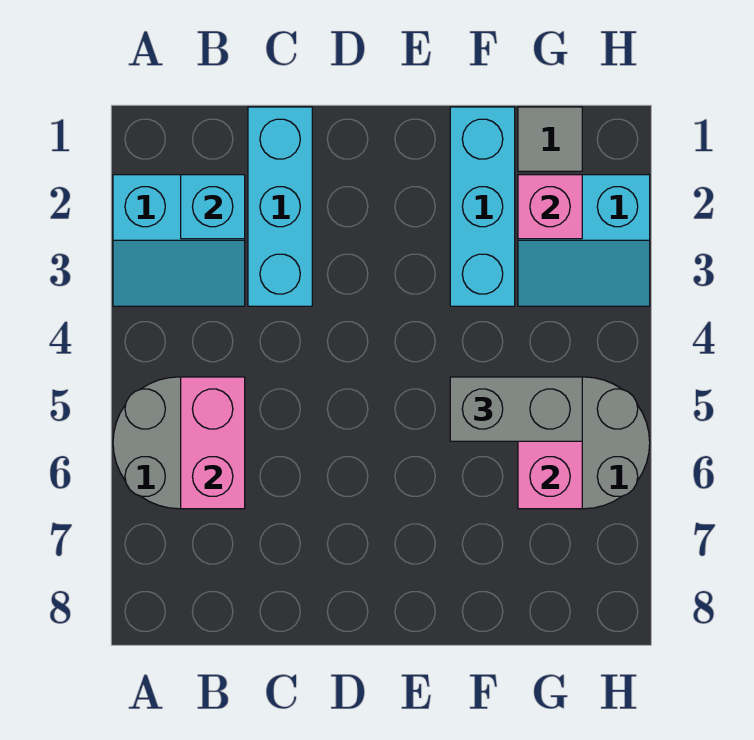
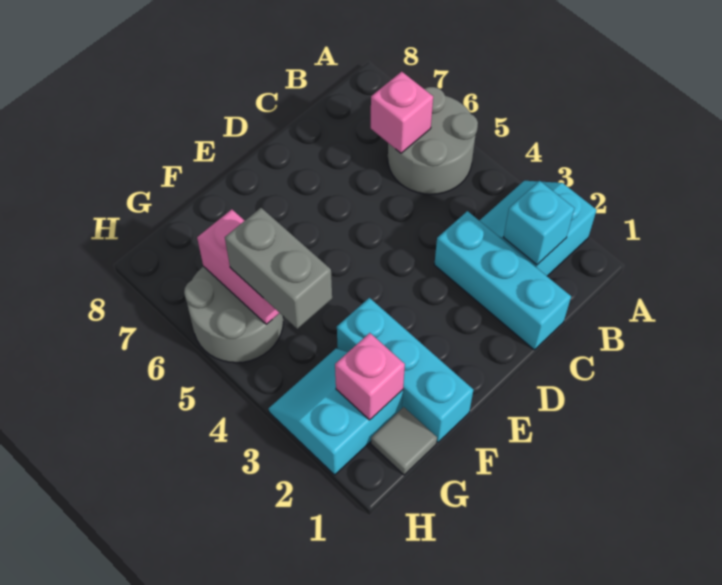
pink brick B5:B6 level 2 -> pink brick B6 level 2
grey brick F5:G5 level 3 -> grey brick G4:G5 level 3

